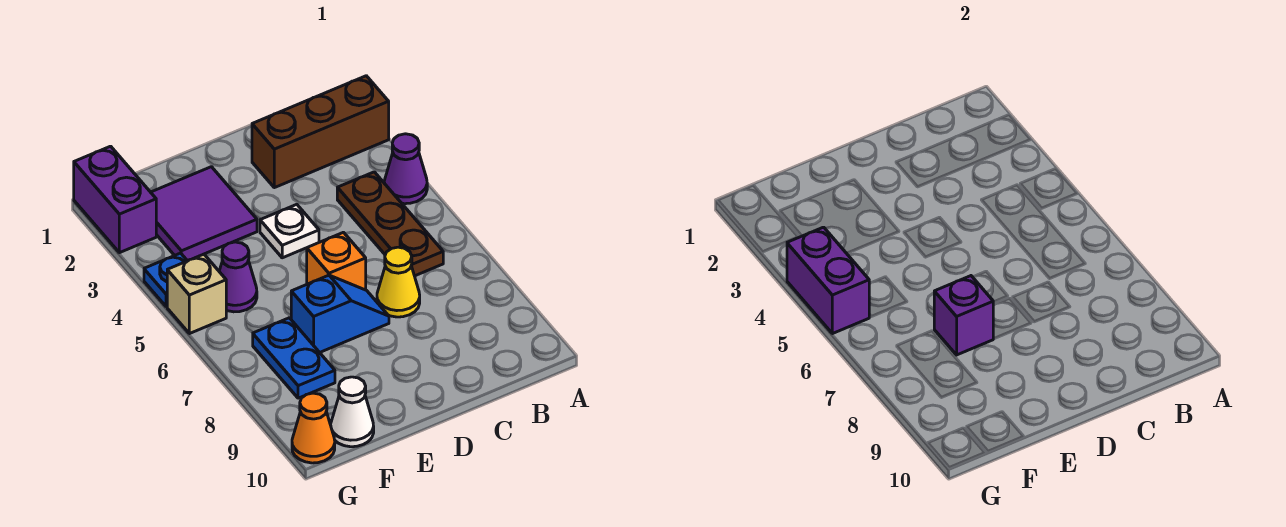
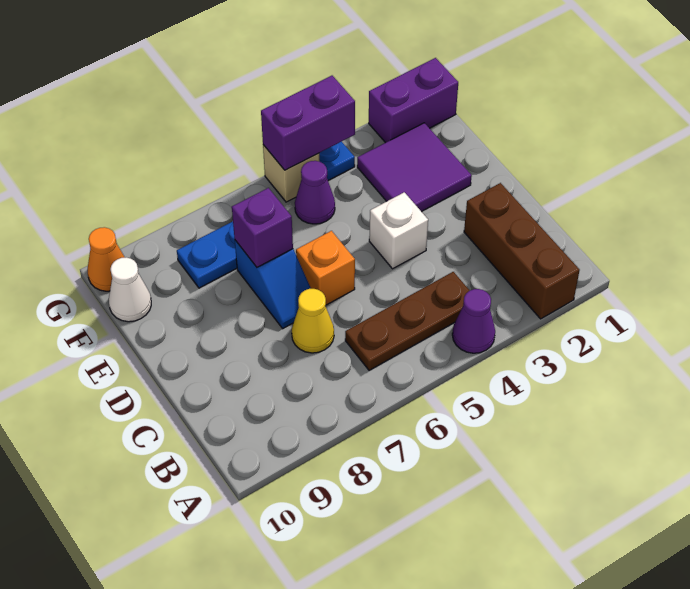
white plate D4 level 1 -> white brick D4 level 1

